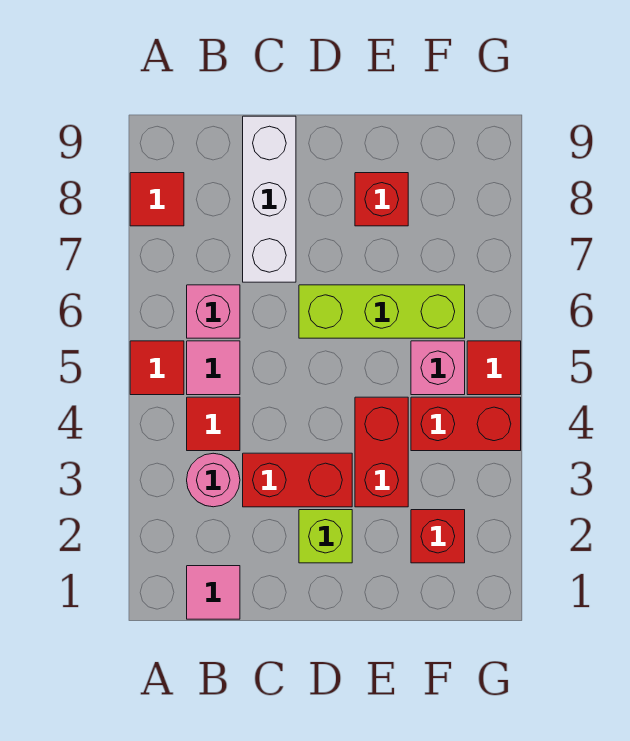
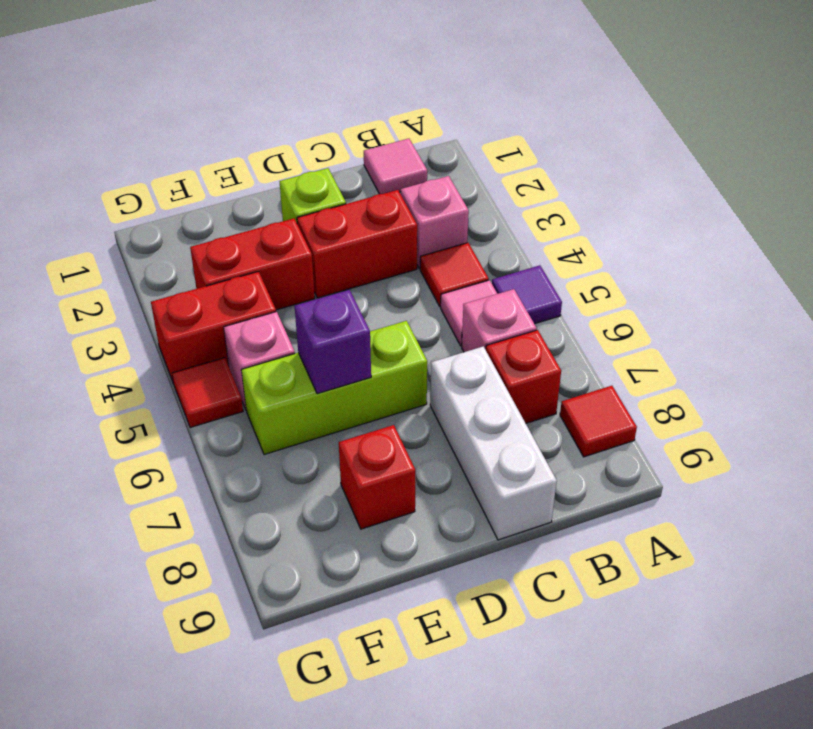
red tile A5 level 1 -> purple tile A5 level 1
pink round brick B3 level 1 -> pink brick B3 level 1
red brick E3:E4 level 1 -> red brick E3:F3 level 1
none -> purple brick E6 level 2
red brick F2 level 1 -> red brick B7 level 1

